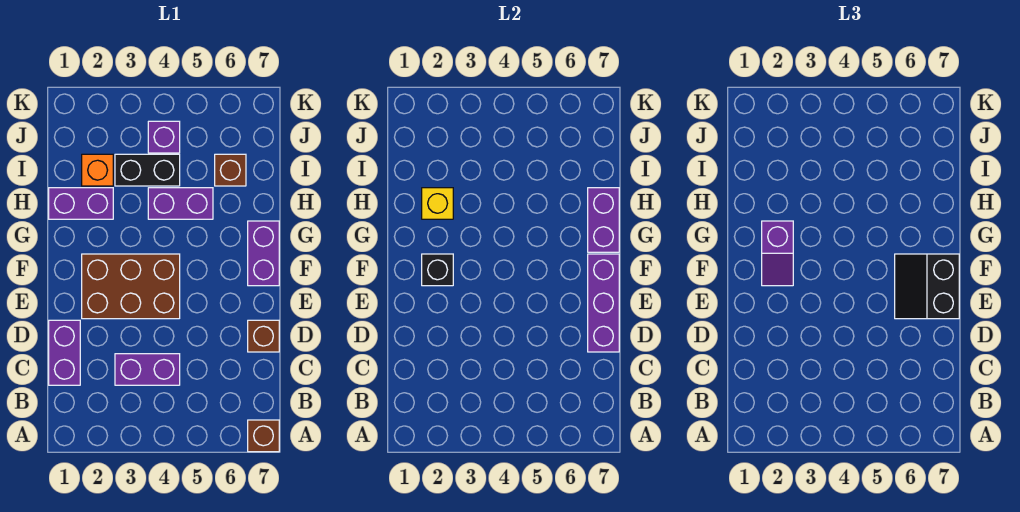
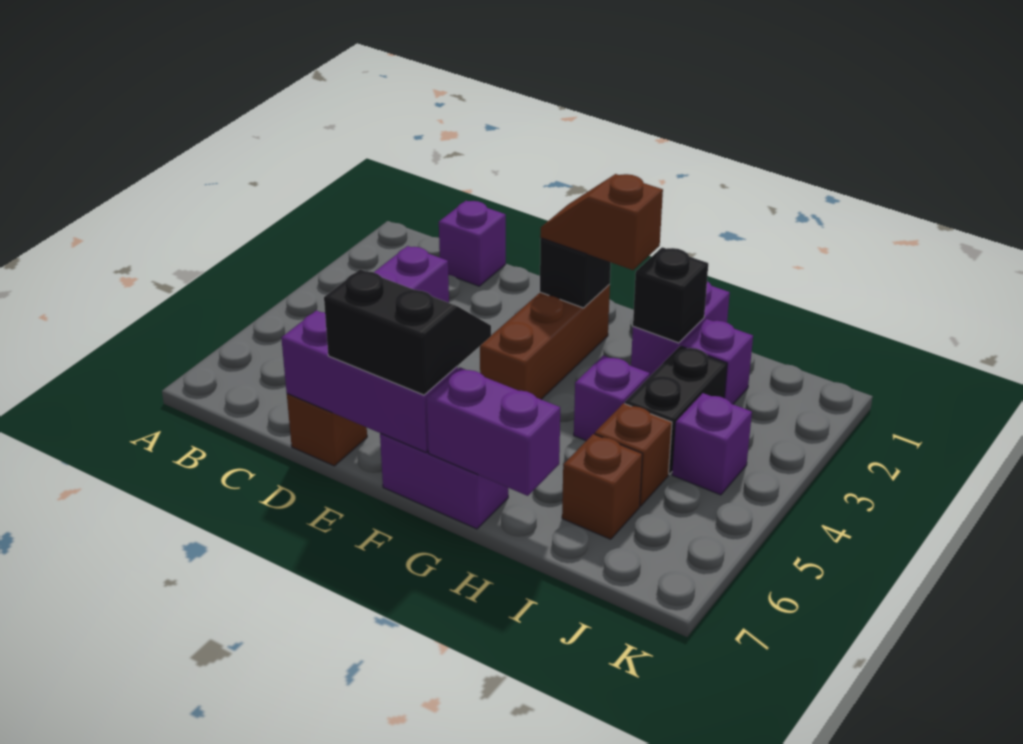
brown brick A7 level 1 -> brown brick I5 level 1
purple brick C1:D1 level 1 -> purple brick C1 level 1
brown brick E2:F4 level 1 -> brown brick F2:F4 level 1
purple slope F2:G2 level 3 top G -> brown slope F2:G2 level 3 top G
yellow brick H2 level 2 -> black brick H2 level 2
purple brick H4:H5 level 1 -> purple brick H4 level 1
orange brick I2 level 1 -> purple brick I2 level 1

